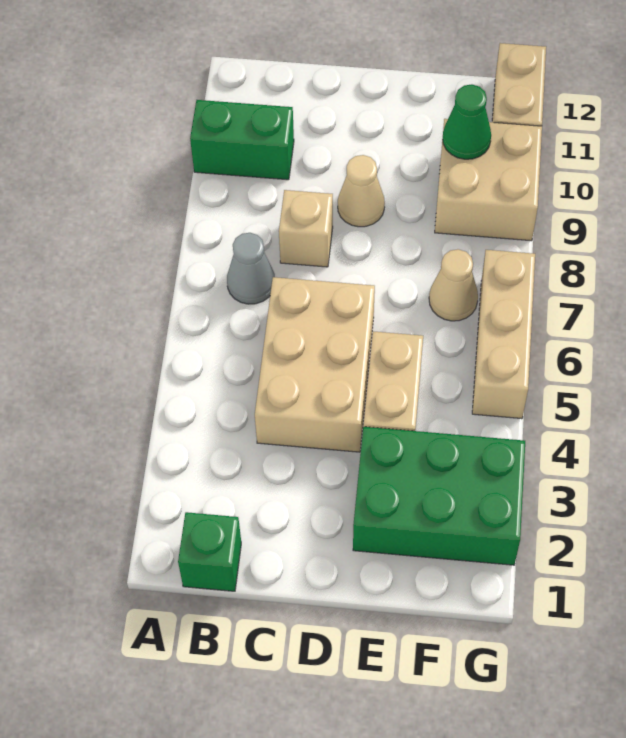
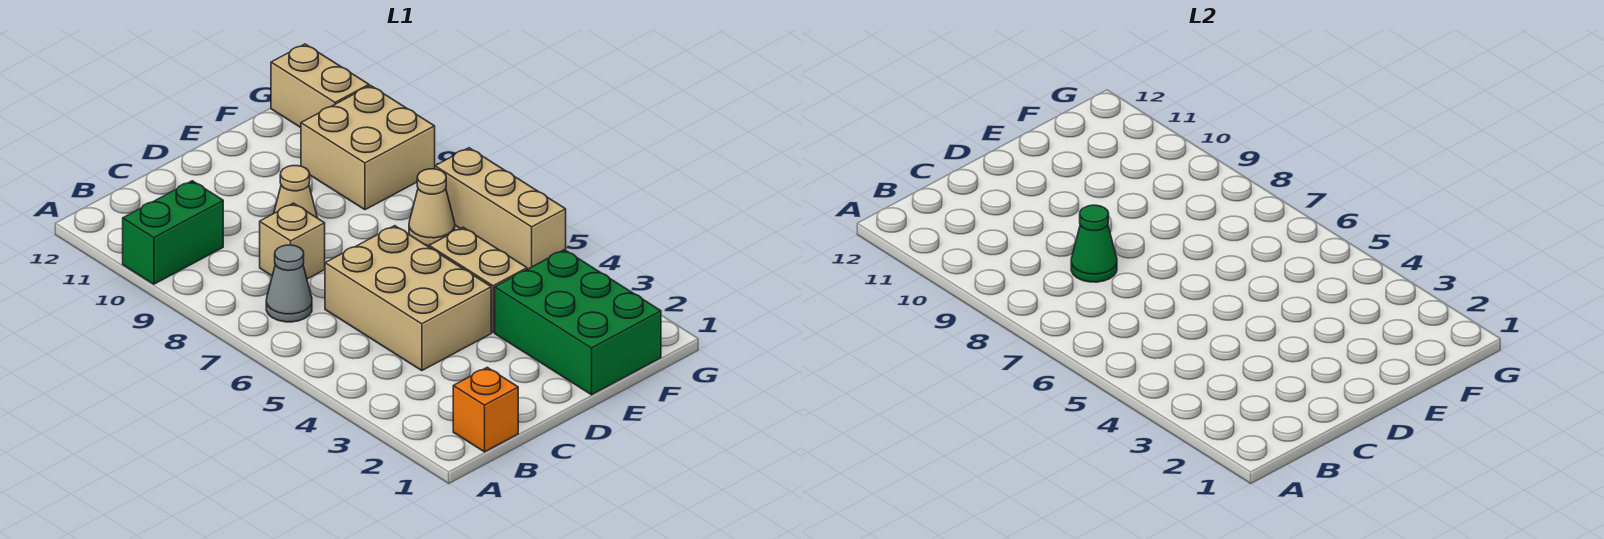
green brick B1 level 1 -> orange brick B1 level 1
green brick E2:G3 level 1 -> green brick E1:F3 level 1
green cone F10 level 2 -> green cone C8 level 2

